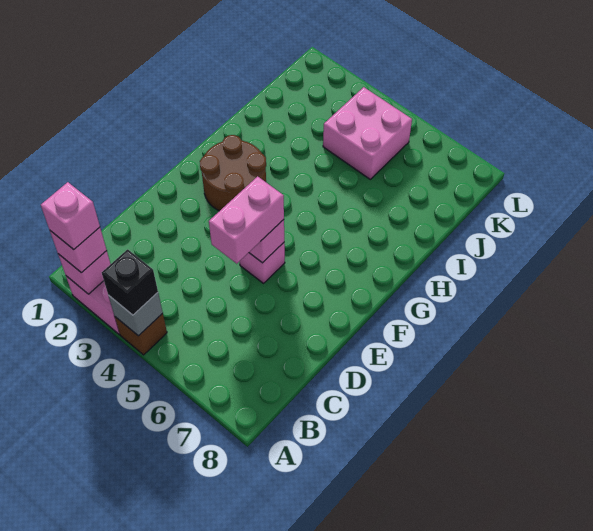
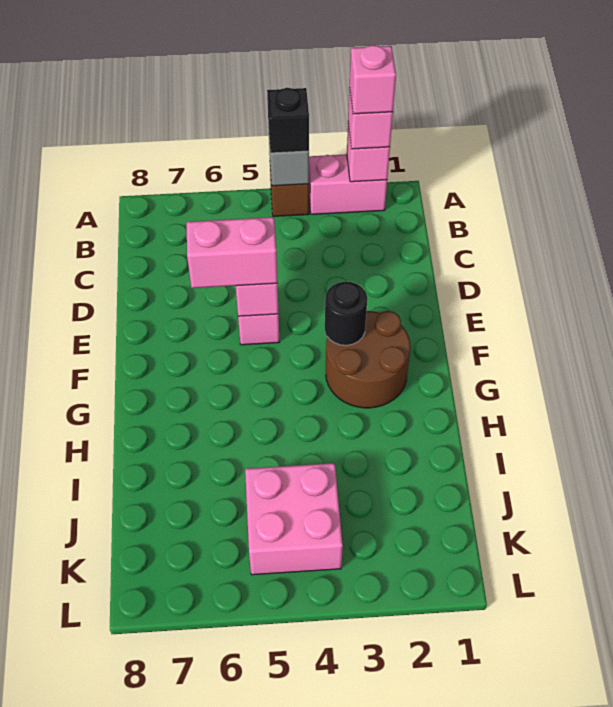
pink brick D5:E5 level 3 -> pink brick E5:E6 level 3
none -> black round brick F3 level 2

